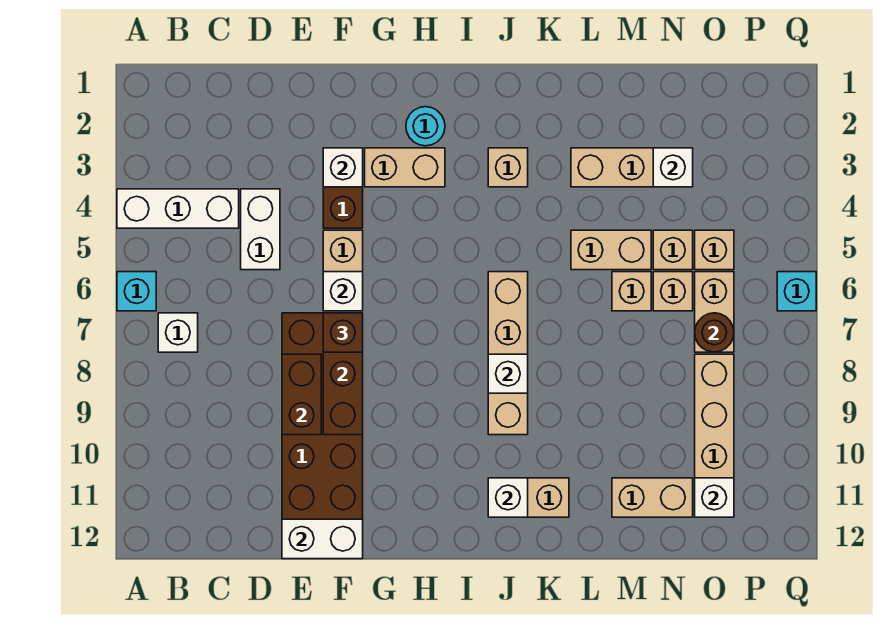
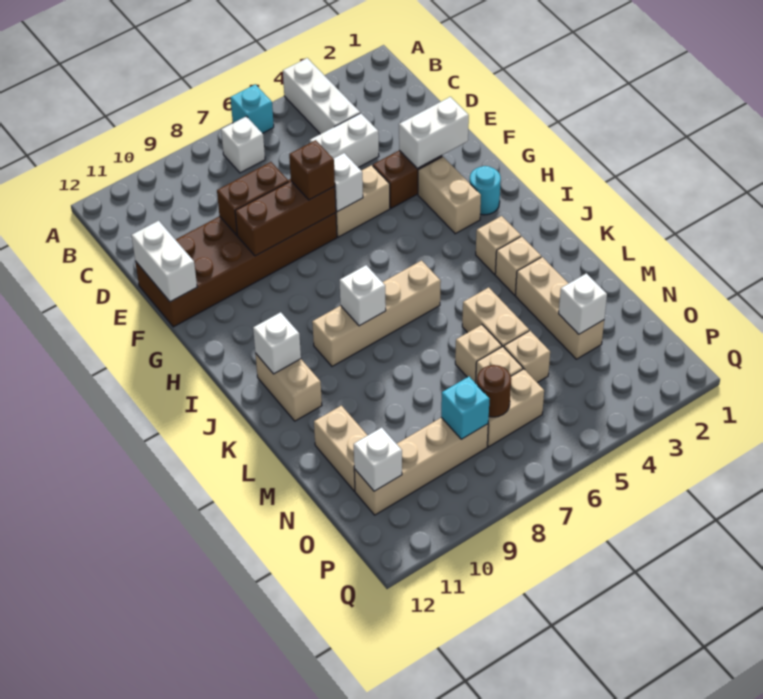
white brick F3 level 2 -> white brick F2:F3 level 2
tan brick O5 level 1 -> tan brick K3 level 1
cyan brick Q6 level 1 -> cyan brick O8 level 2

